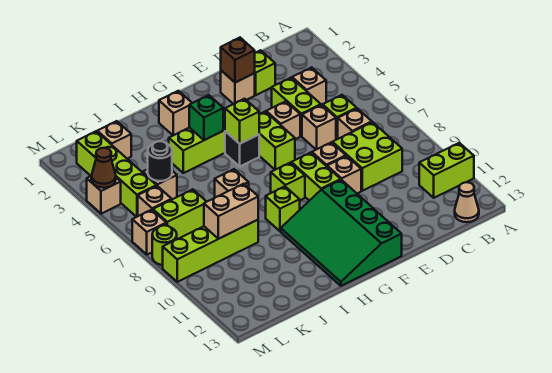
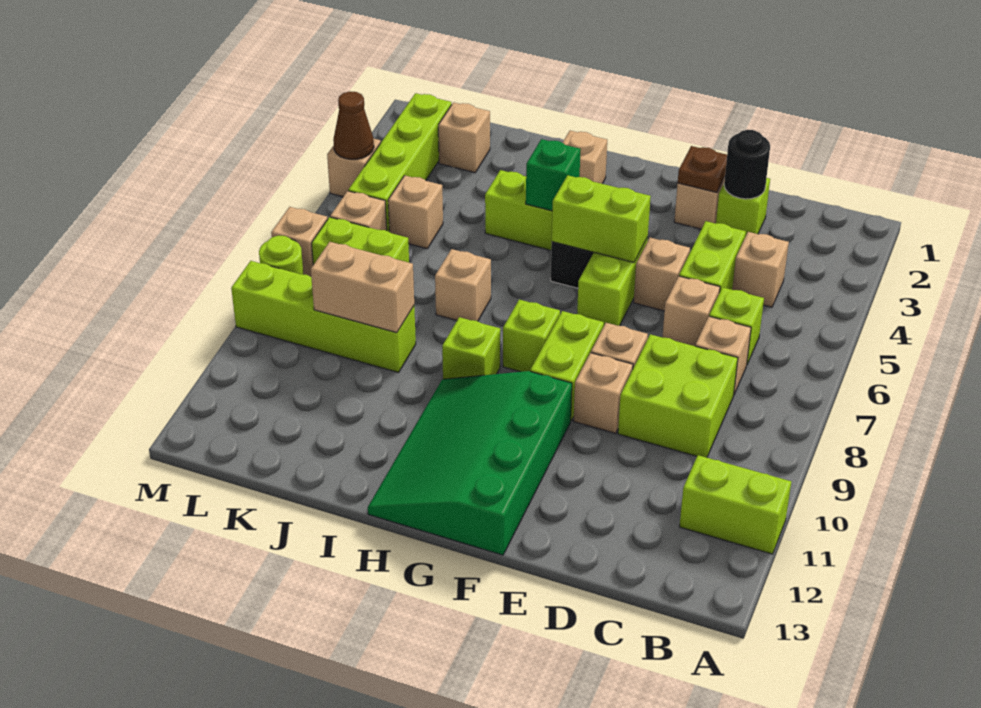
tan cone B13 level 1 -> none
brown brick E2 level 2 -> brown plate E2 level 2
lime brick G5 level 2 -> lime brick F5:G5 level 2
black round brick K5 level 2 -> black round brick D2 level 2

